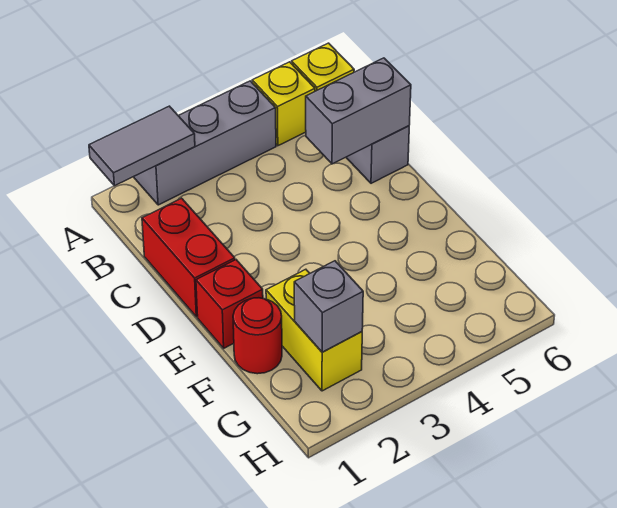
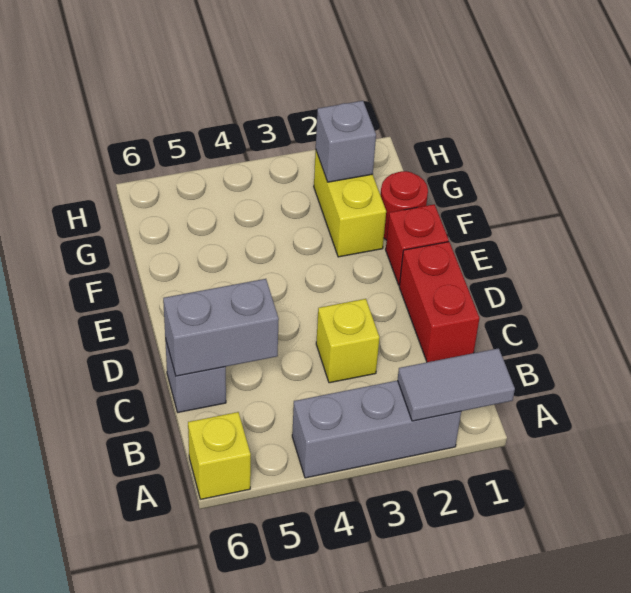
yellow brick A5 level 1 -> yellow brick C3 level 1

